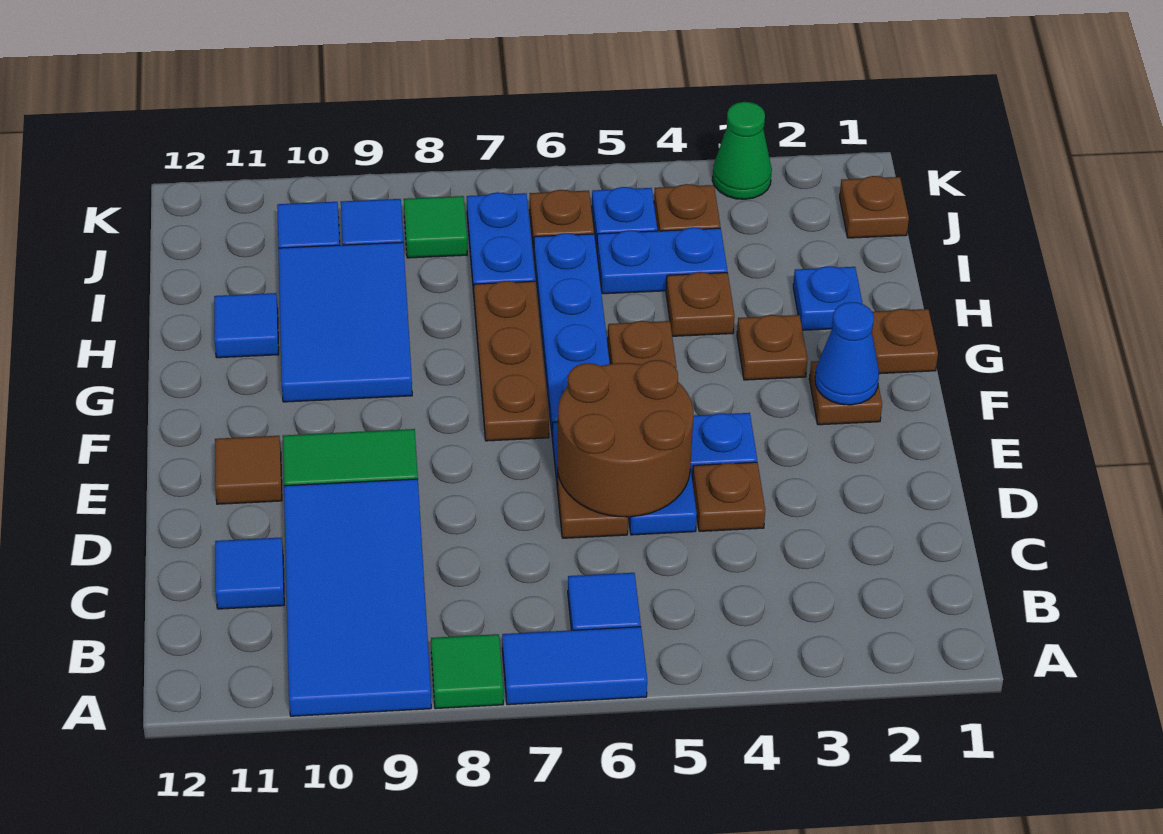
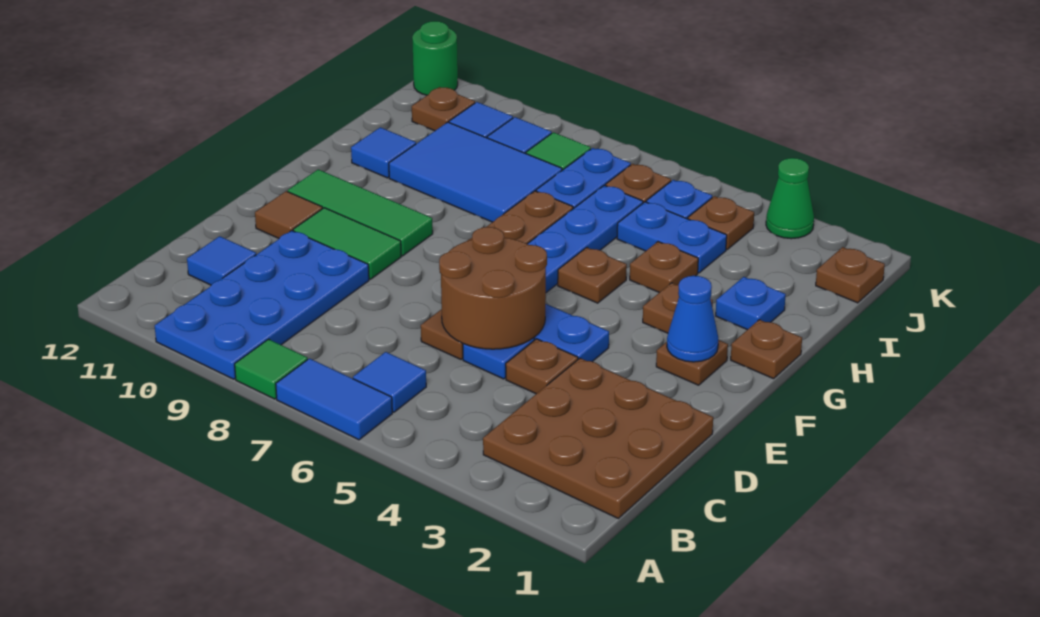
blue tile A9:D10 level 1 -> blue plate A9:D10 level 1
none -> brown plate B1:D3 level 1
none -> green tile F9:F11 level 1
blue tile G9:I10 level 1 -> blue tile H8:I10 level 1
none -> brown plate J11 level 1
none -> green round brick K12 level 1

